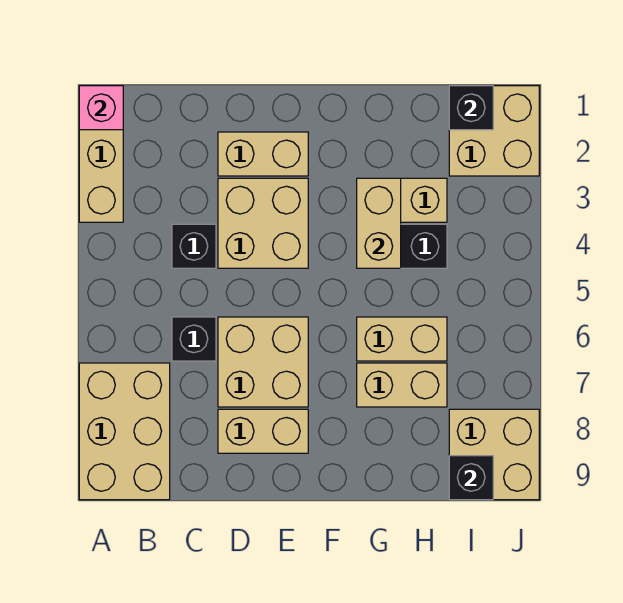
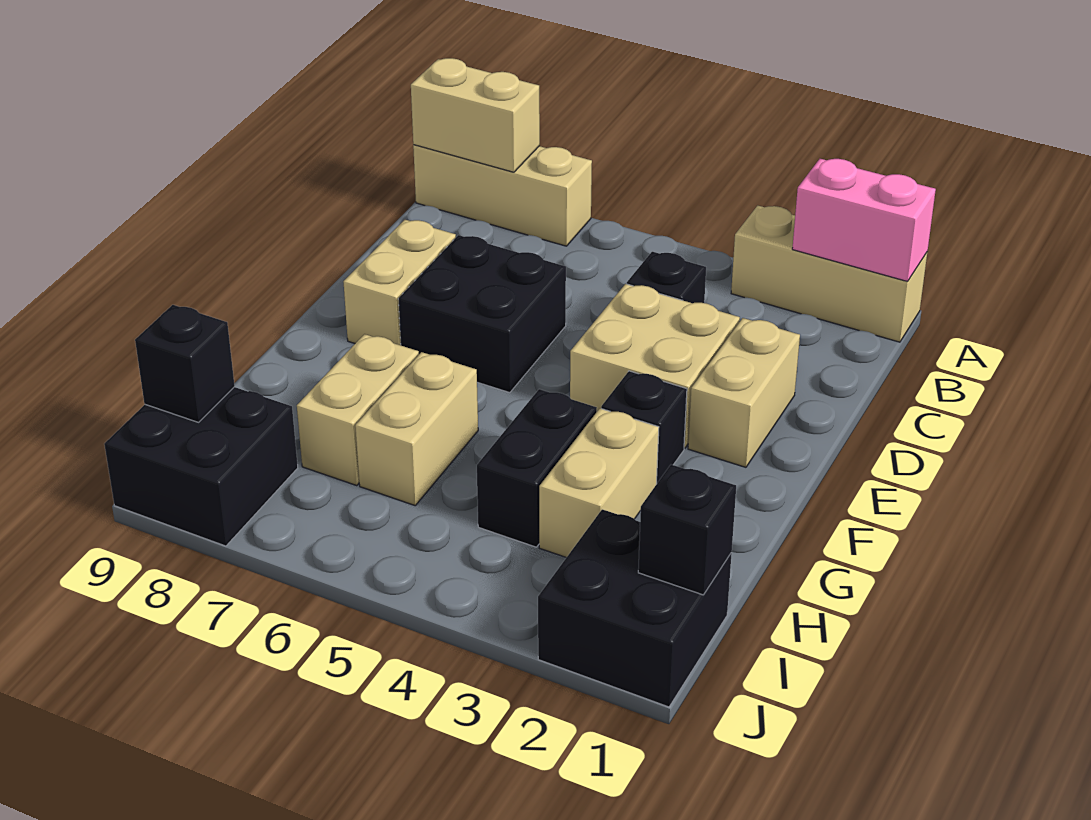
pink brick A1 level 2 -> pink brick A1:A2 level 2
tan brick A7:B9 level 1 -> tan brick A7:A9 level 1
black brick C6 level 1 -> black brick F3 level 1
tan brick D6:E7 level 1 -> black brick D6:E7 level 1
tan brick G3:G4 level 2 -> tan brick A8:A9 level 2
tan brick I1:J2 level 1 -> black brick I1:J2 level 1
tan brick I8:J9 level 1 -> black brick I8:J9 level 1

